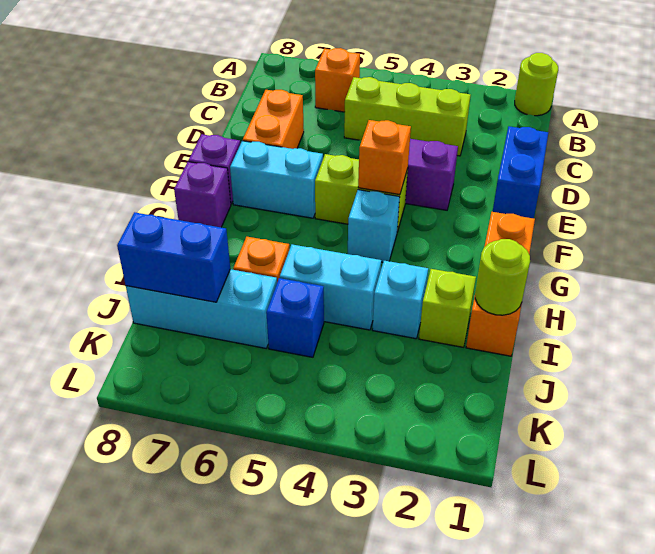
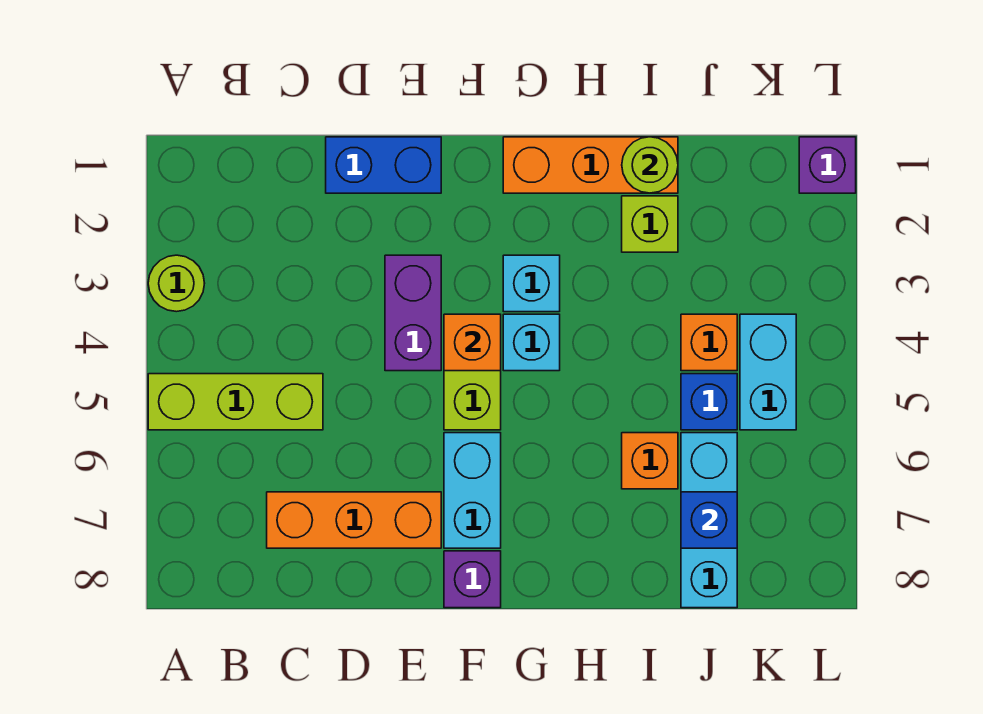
lime round brick A1 level 1 -> lime round brick A3 level 1
orange brick B6 level 1 -> orange brick J4 level 1
lime brick C3:C5 level 1 -> lime brick A5:C5 level 1
orange brick D7:E7 level 1 -> orange brick C7:E7 level 1
purple brick G8 level 1 -> purple brick L1 level 1
cyan brick I3 level 1 -> cyan brick G3 level 1
cyan brick I4:I5 level 1 -> cyan brick K4:K5 level 1
blue brick J7:J8 level 2 -> blue brick J7 level 2

